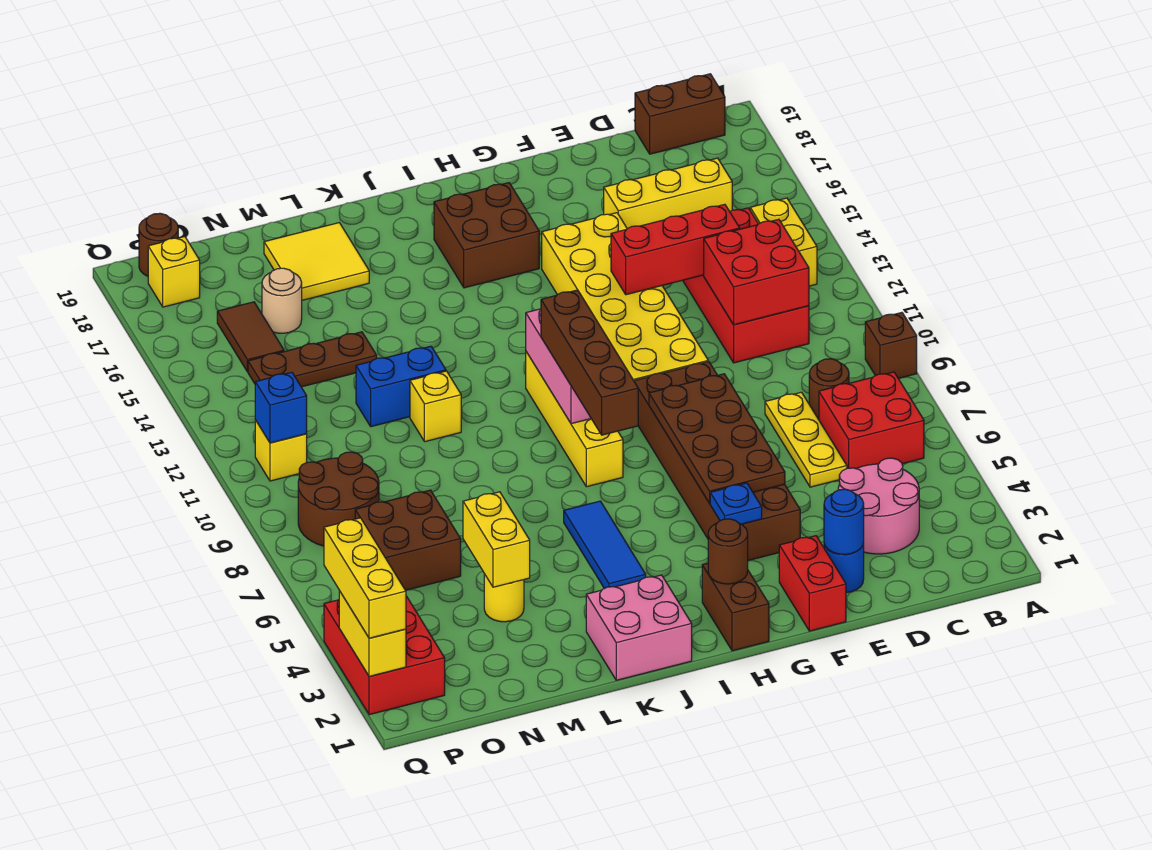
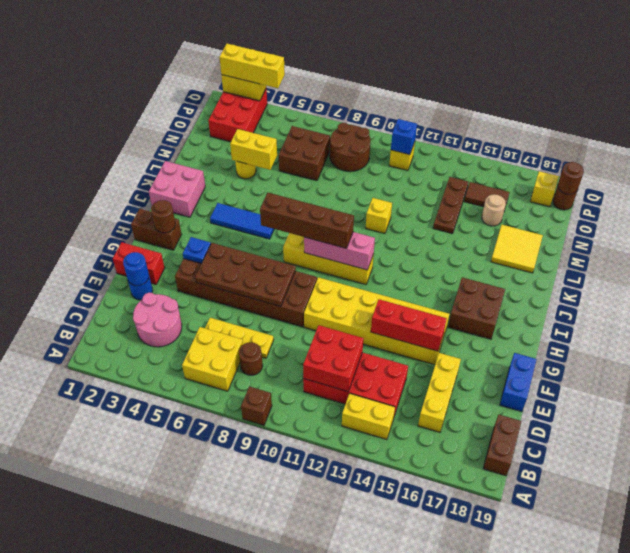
red brick B6:C7 level 1 -> yellow brick B6:C7 level 1
red brick D13:F13 level 2 -> red brick F13:F15 level 2
blue brick L12:M12 level 1 -> blue brick E19:F19 level 1
red brick P2:Q4 level 1 -> red brick O2:Q3 level 1
none -> brown round brick P19 level 2

